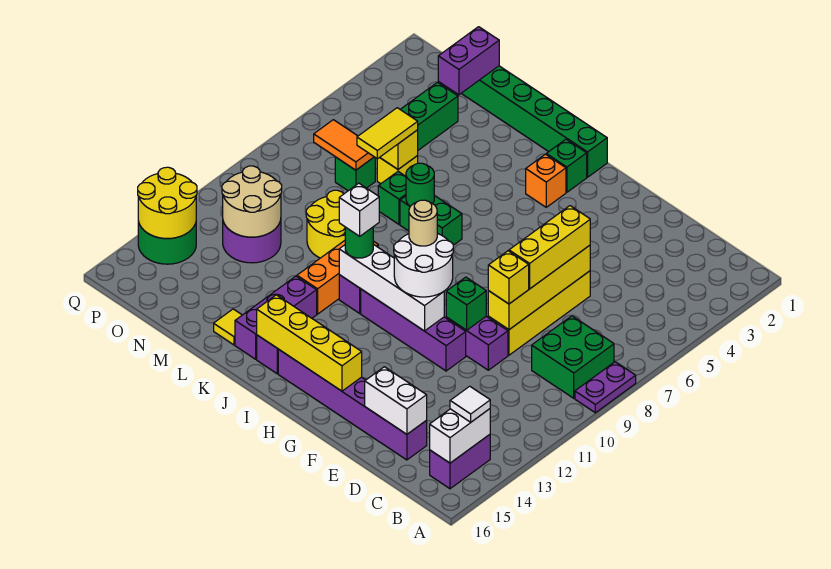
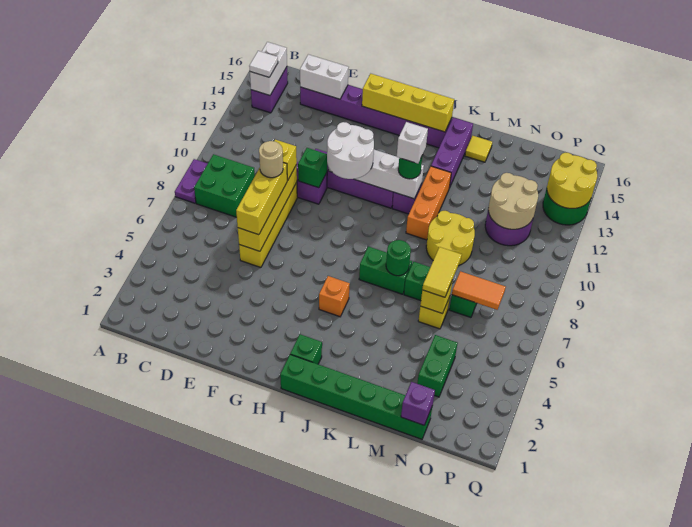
tan round brick H10 level 4 -> tan round brick E8 level 4
orange brick I3 level 1 -> orange brick I5 level 1
purple brick N1:N2 level 2 -> purple brick N1 level 2

